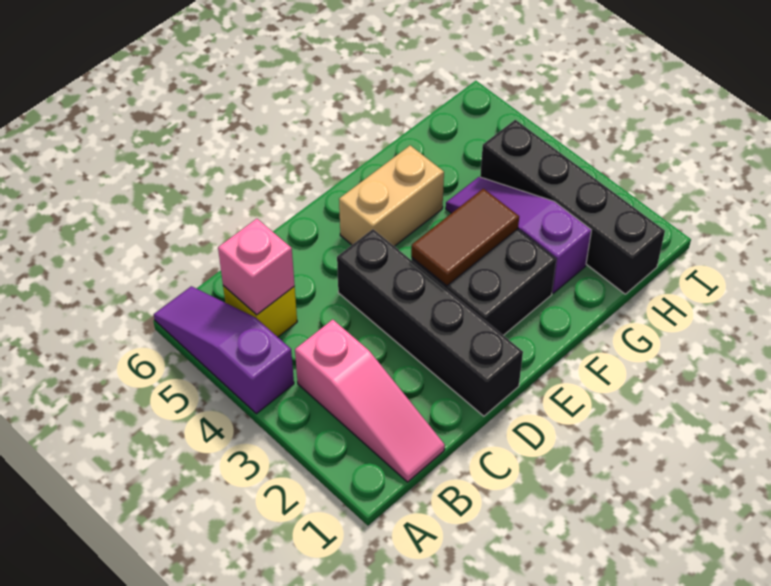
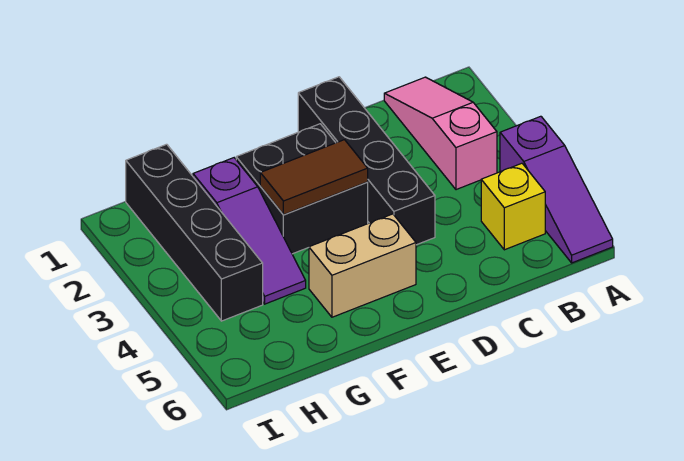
pink brick B5 level 2 -> none

